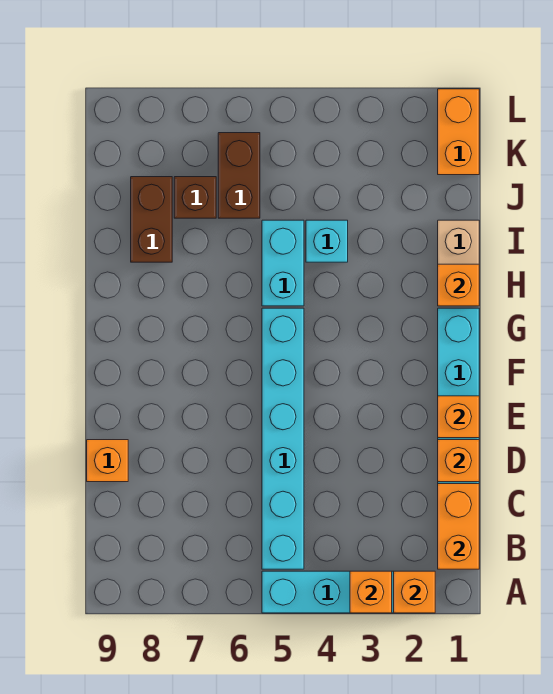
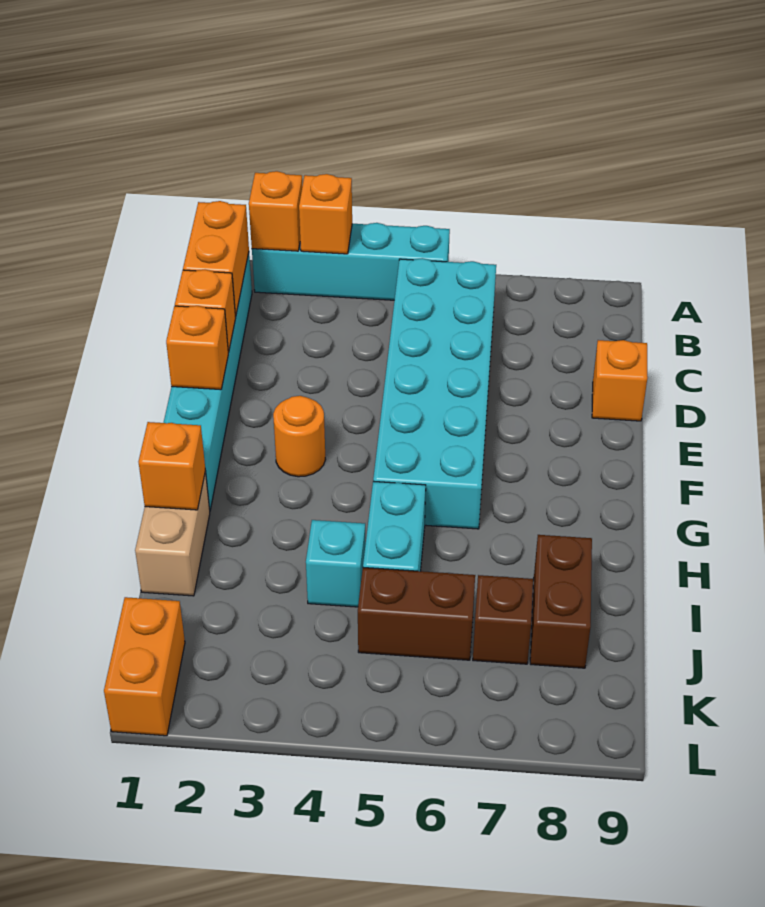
cyan brick B5:G5 level 1 -> cyan brick B5:G6 level 1
none -> orange round brick F3 level 1
brown brick J6:K6 level 1 -> brown brick J5:J6 level 1

